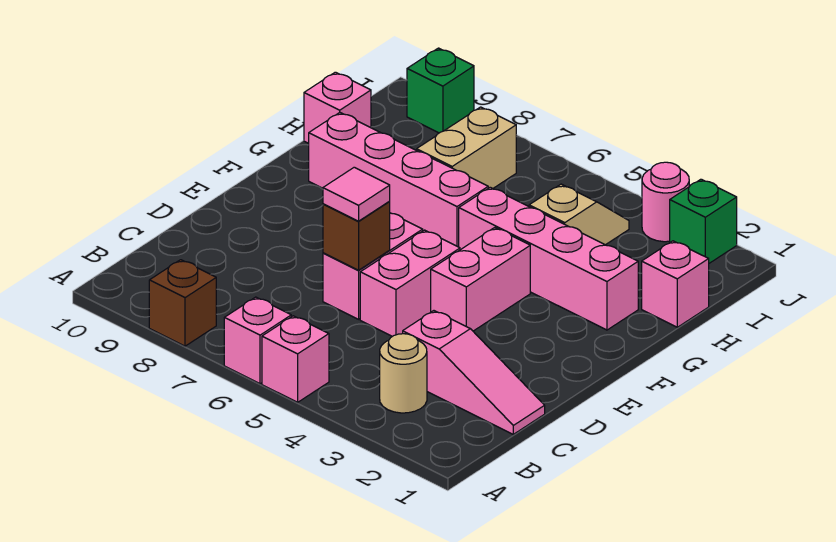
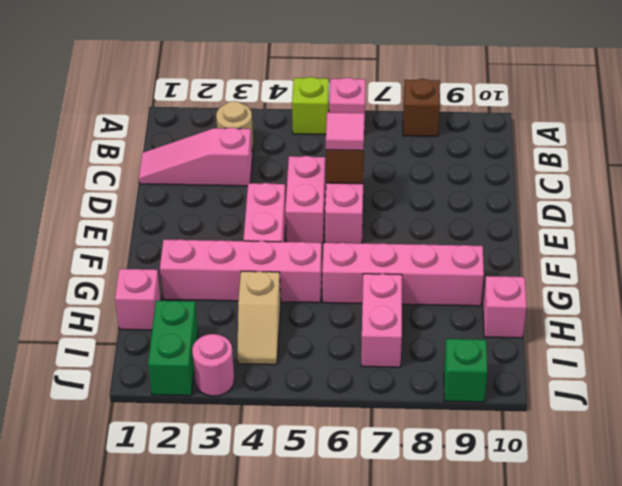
pink brick A5 level 1 -> lime brick A5 level 1
tan brick H7:I7 level 1 -> pink brick H7:I7 level 1
green brick J2 level 1 -> green brick I2:J2 level 1

